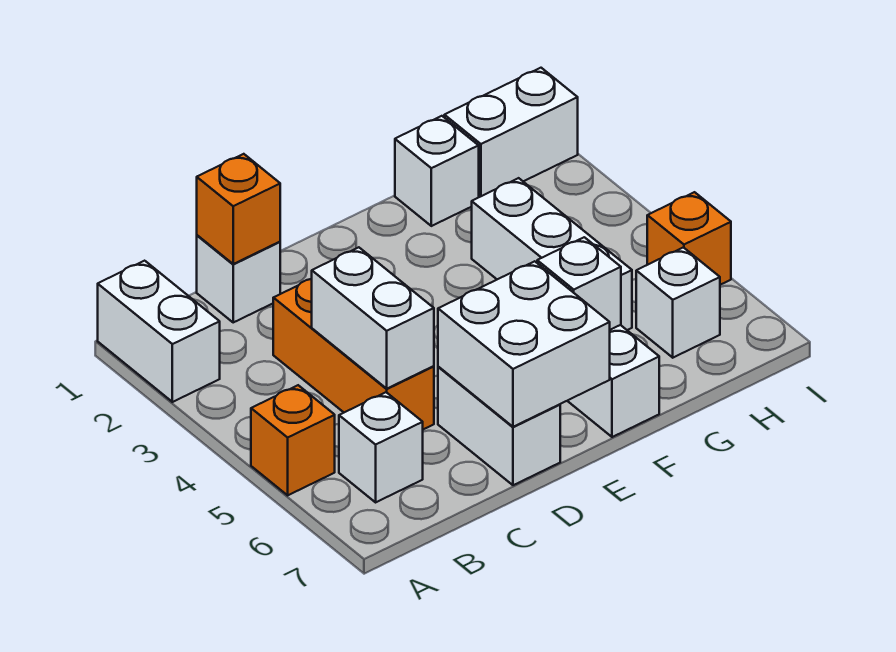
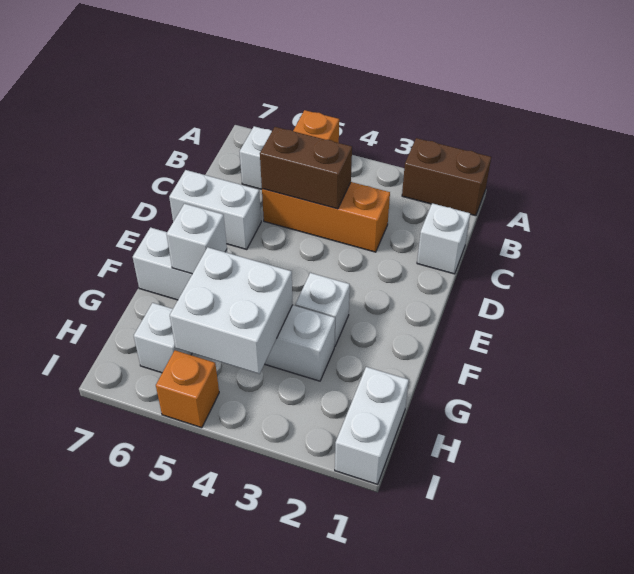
white brick A1:A2 level 1 -> brown brick A1:A2 level 1
orange brick C1 level 2 -> none
white brick C4:C5 level 2 -> brown brick C4:C5 level 2
white brick D6:E7 level 2 -> white brick G4:H5 level 2
white brick G1 level 1 -> white brick F3 level 1

